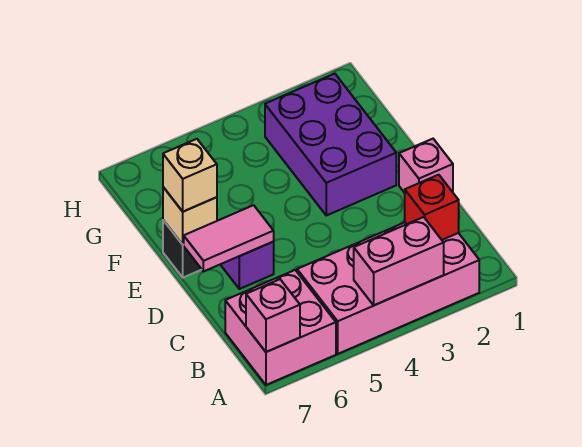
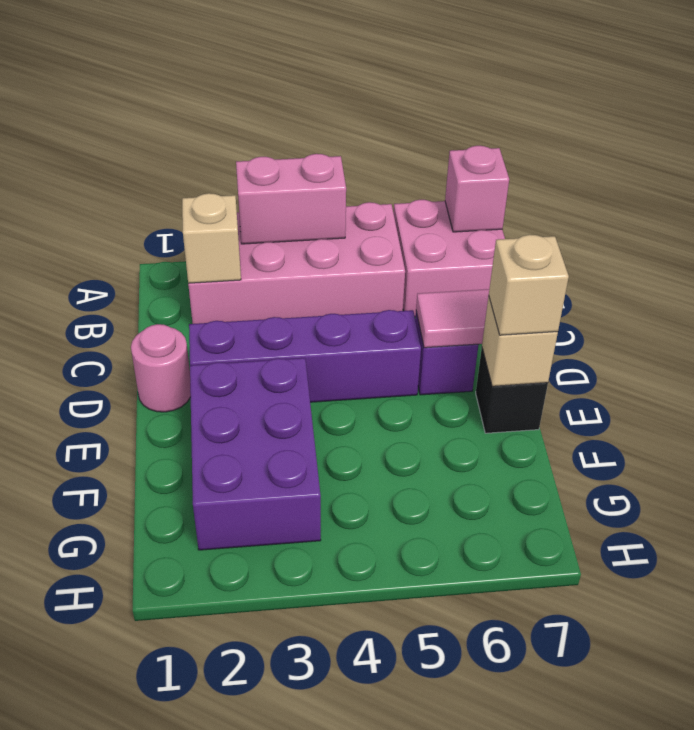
red brick B2 level 2 -> tan brick B2 level 2
pink brick D1 level 1 -> pink round brick D1 level 1
none -> purple brick D2:D5 level 1

